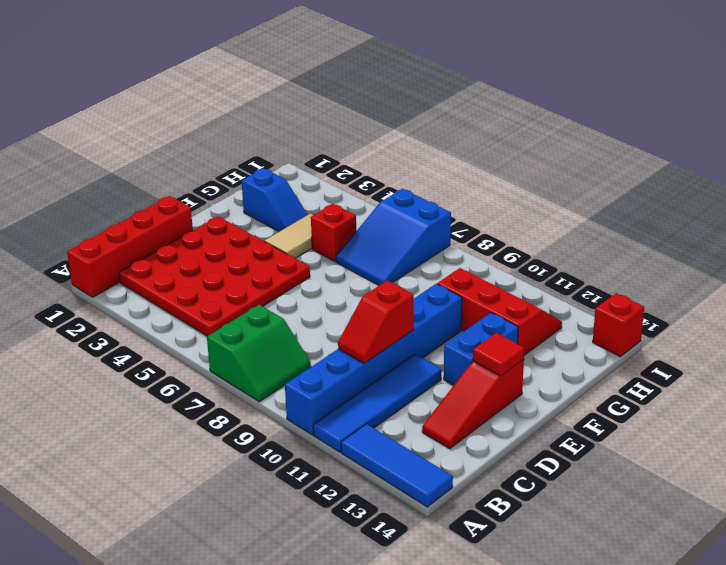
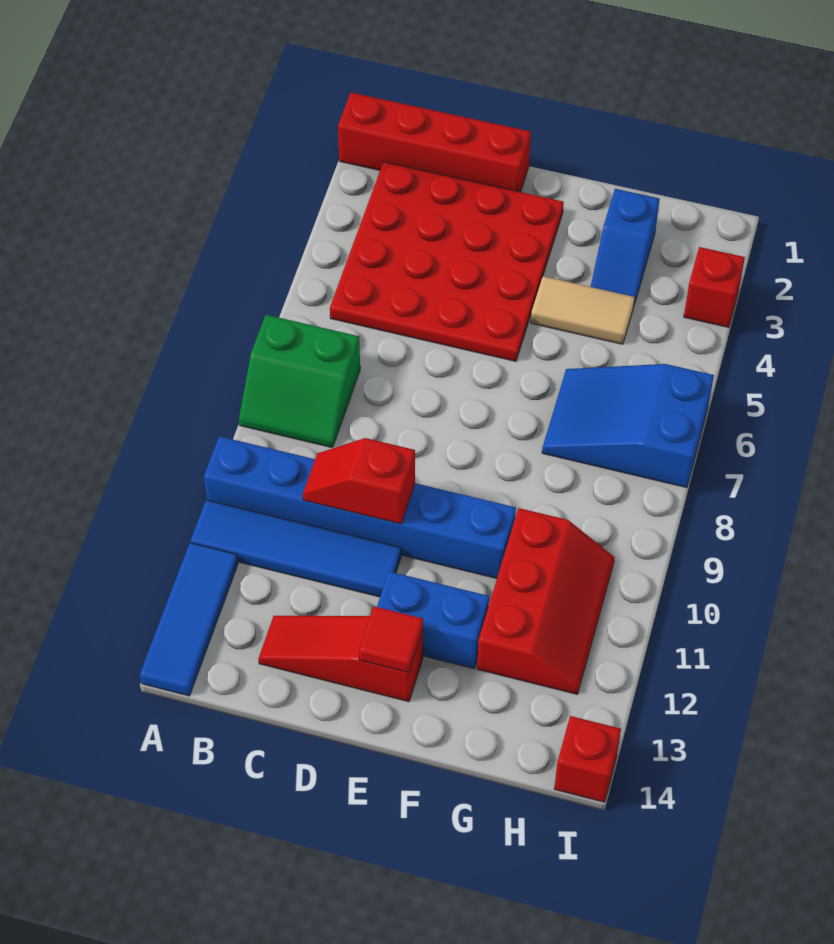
red brick G5 level 1 -> red brick I3 level 1

